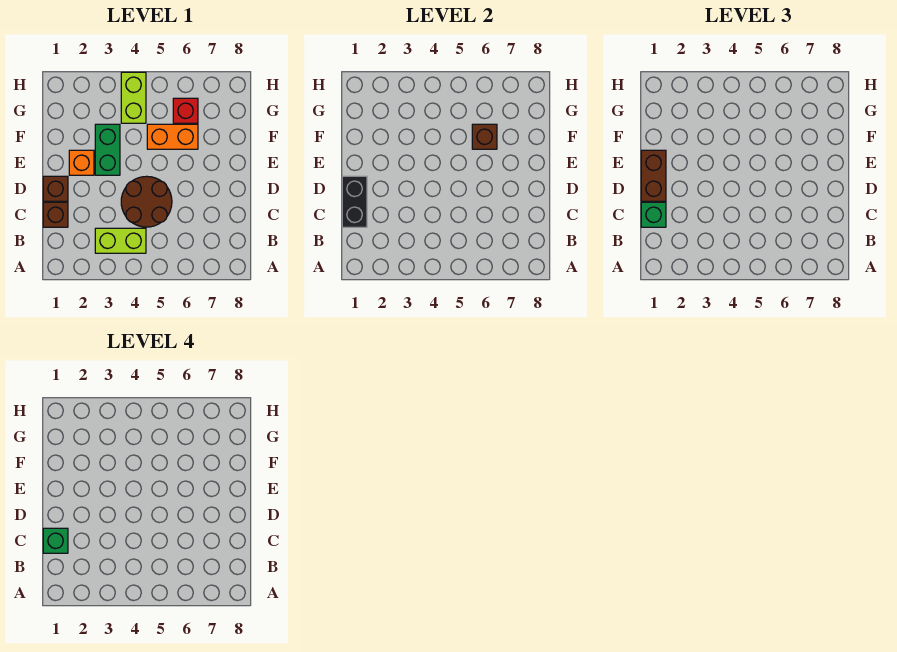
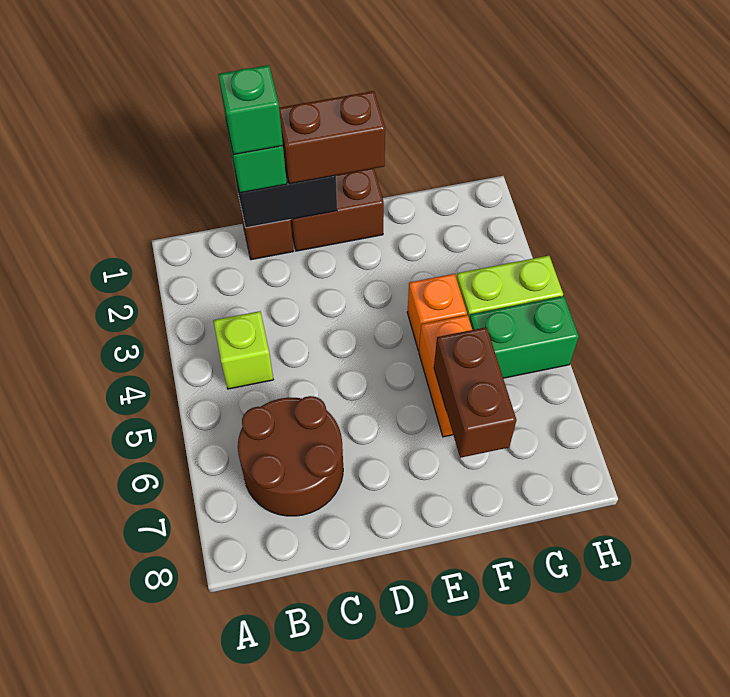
lime brick B3:B4 level 1 -> lime brick B4 level 1
brown round brick C4:D5 level 1 -> brown round brick B6:C7 level 1
brown brick D1 level 1 -> brown brick D1:E1 level 1
orange brick E2 level 1 -> orange brick F4 level 1
green brick E3:F3 level 1 -> green brick G5:H5 level 1
brown brick F6 level 2 -> brown brick F6:F7 level 2
red brick G6 level 1 -> none

